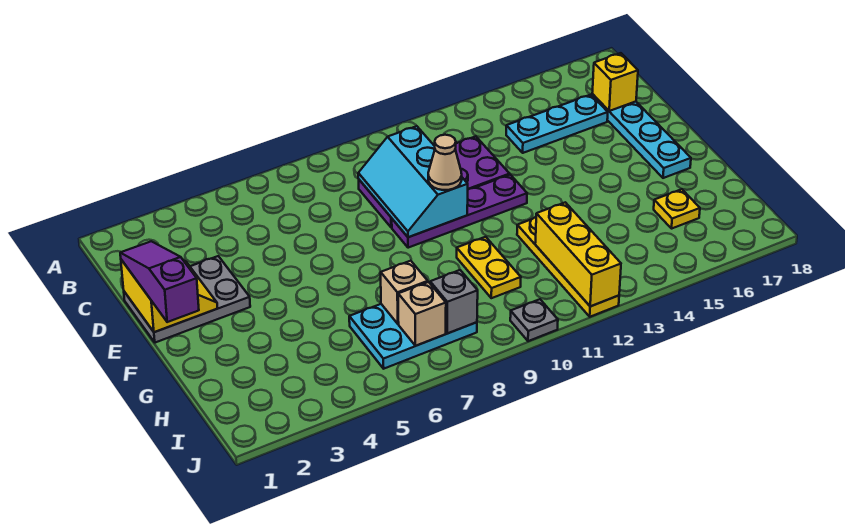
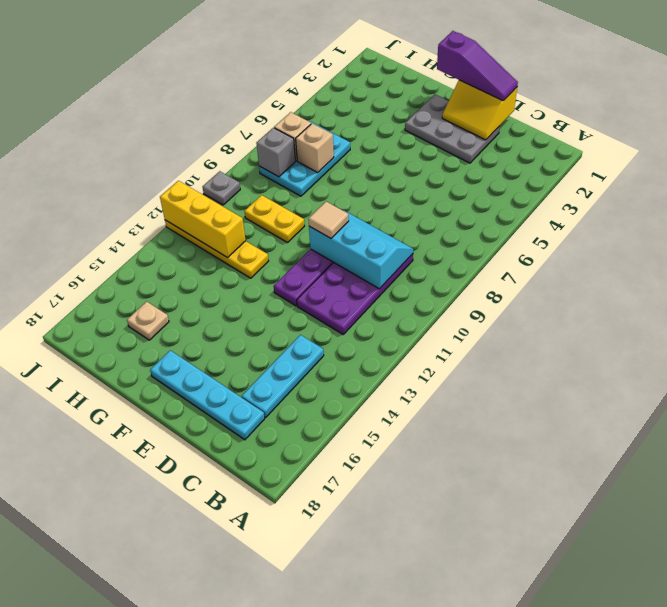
yellow brick C17 level 2 -> none
grey plate D1:E3 level 1 -> grey plate D2:F3 level 1
tan cone E10 level 3 -> tan tile E10 level 3
yellow plate H16 level 1 -> tan plate H16 level 1

